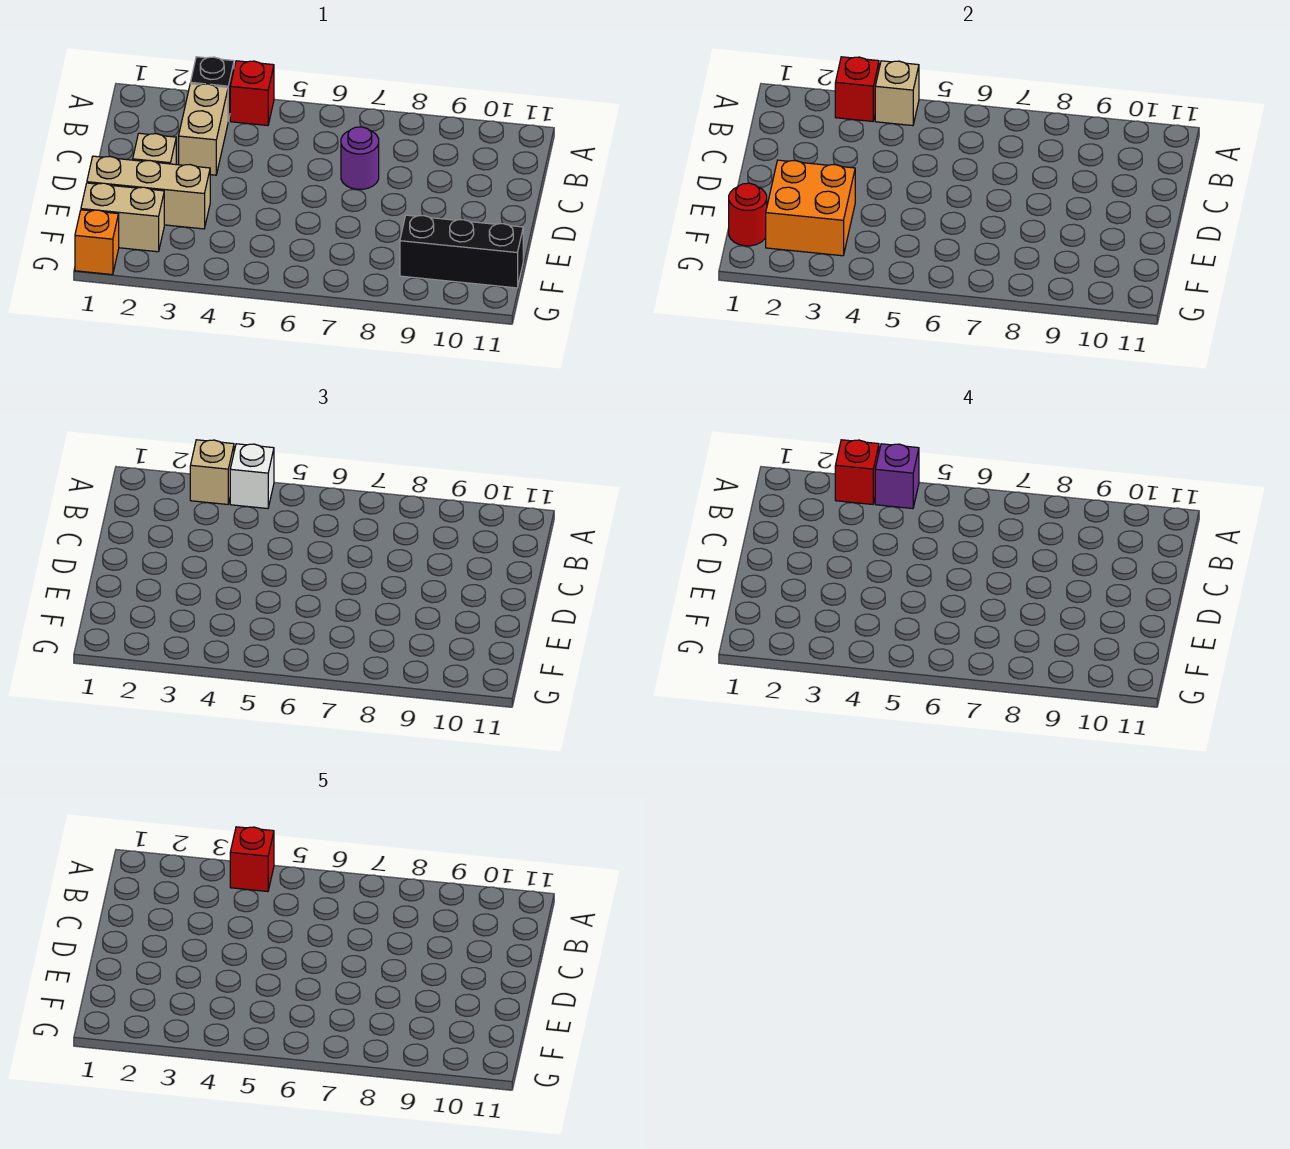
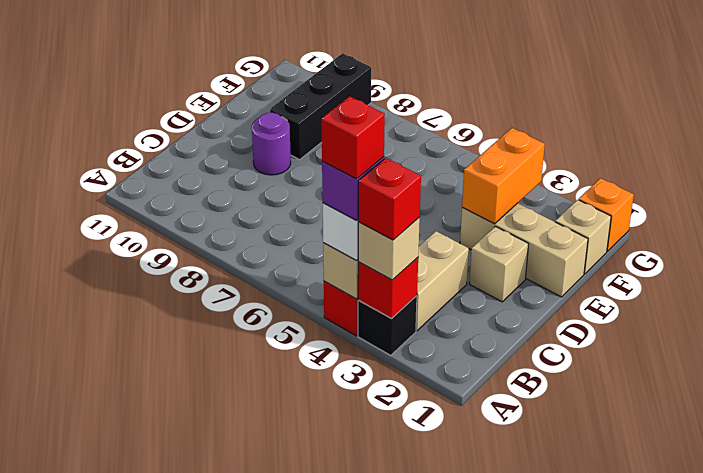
purple round brick C7 level 1 -> purple round brick D9 level 1
orange brick E2:F3 level 2 -> orange brick E3:F3 level 2
tan brick F1:F2 level 1 -> tan brick F1 level 1
red round brick F1 level 2 -> none
black brick F9:F11 level 1 -> black brick E9:G9 level 1

